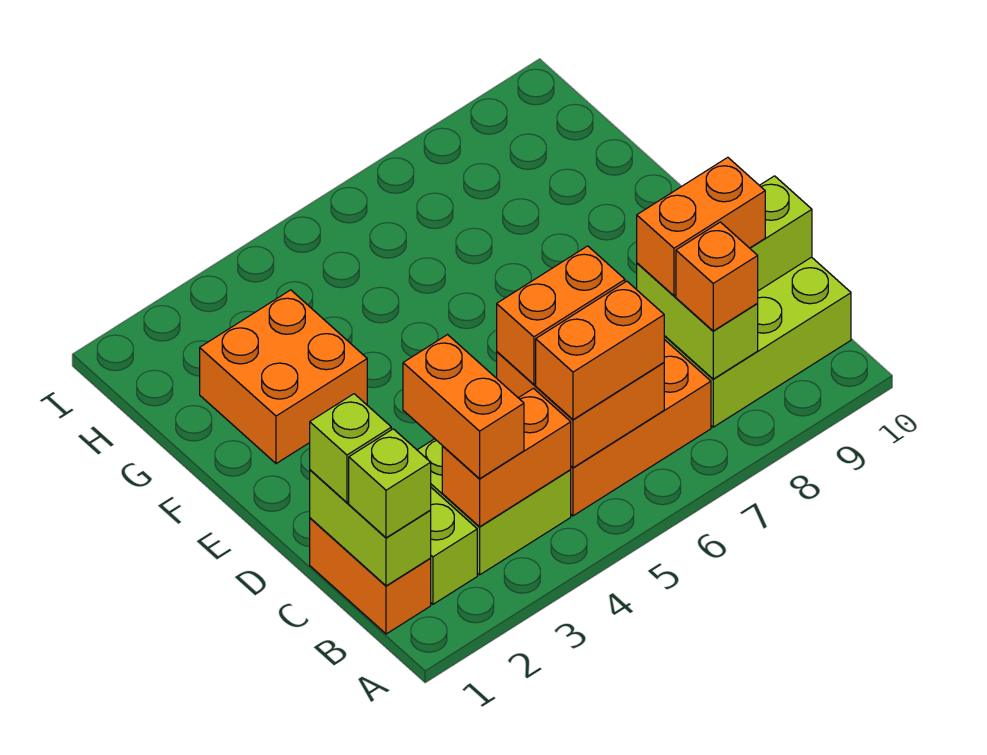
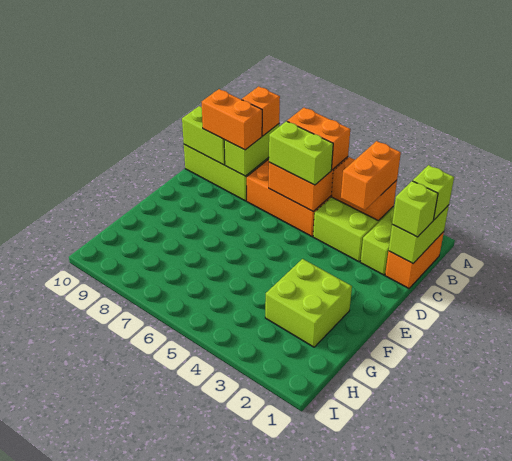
orange brick C5:C6 level 3 -> lime brick C5:C6 level 3
orange brick F2:G3 level 1 -> lime brick F2:G3 level 1

